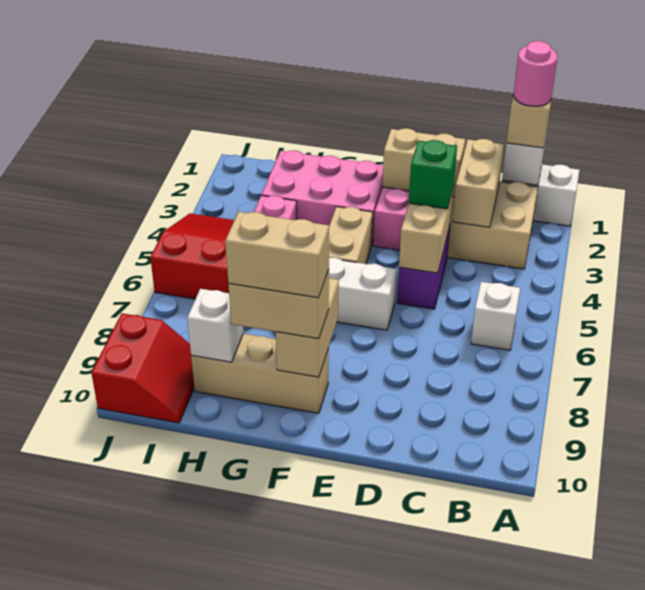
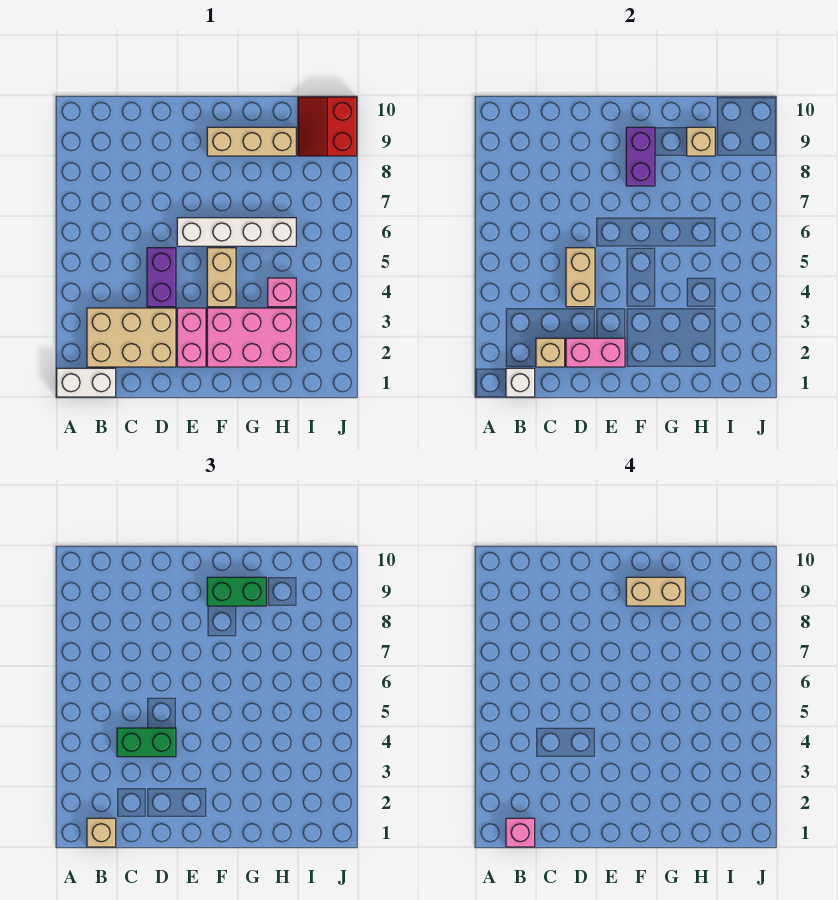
pink round brick B1 level 4 -> pink brick B1 level 4
white brick B6 level 1 -> none
tan brick C2:C3 level 2 -> tan brick C2 level 2
tan brick D2:E2 level 2 -> pink brick D2:E2 level 2
green brick D4 level 3 -> green brick C4:D4 level 3
tan brick F8:F9 level 2 -> purple brick F8:F9 level 2
tan brick F9:G9 level 3 -> green brick F9:G9 level 3
white brick H9 level 2 -> tan brick H9 level 2
red slope I4:J6 level 1 top 6 -> none

